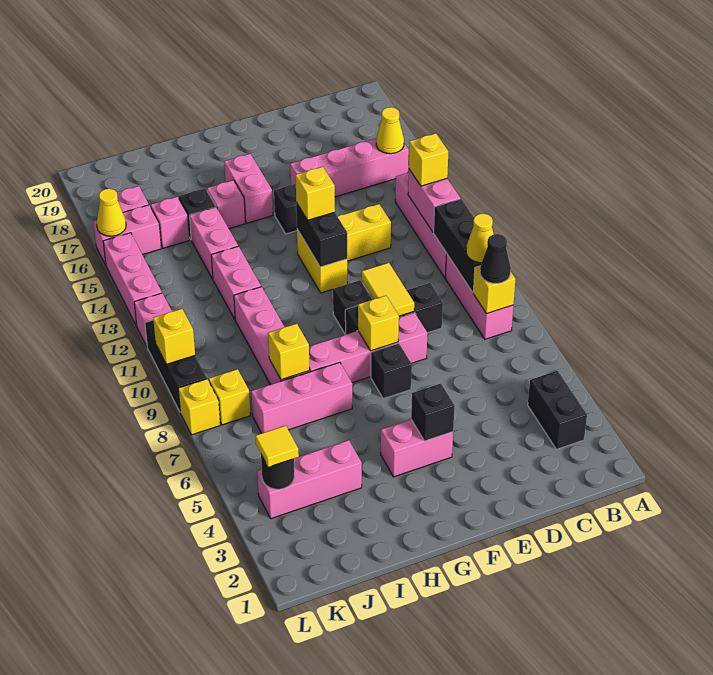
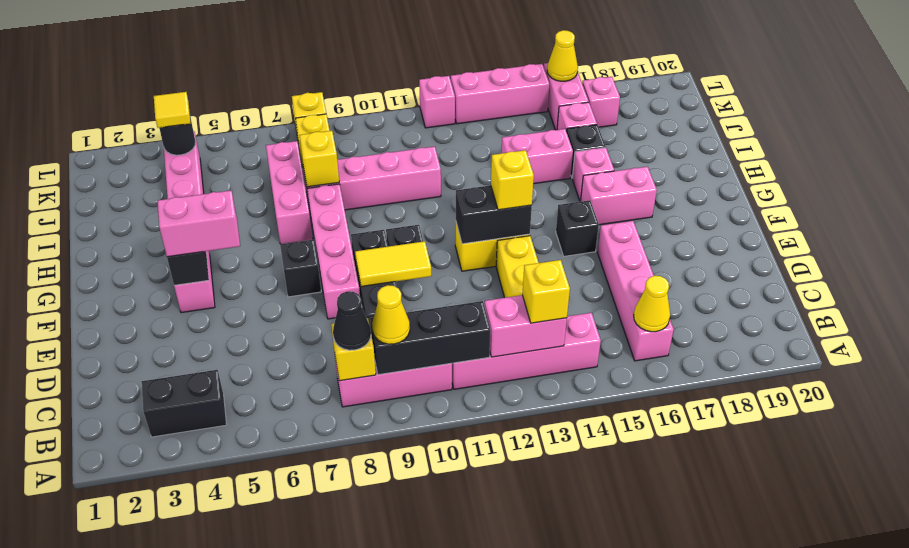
yellow brick F8 level 2 -> none
pink brick I12:I13 level 1 -> pink brick F4:F5 level 3
black brick L9:L11 level 1 -> none
yellow brick L10 level 2 -> none

